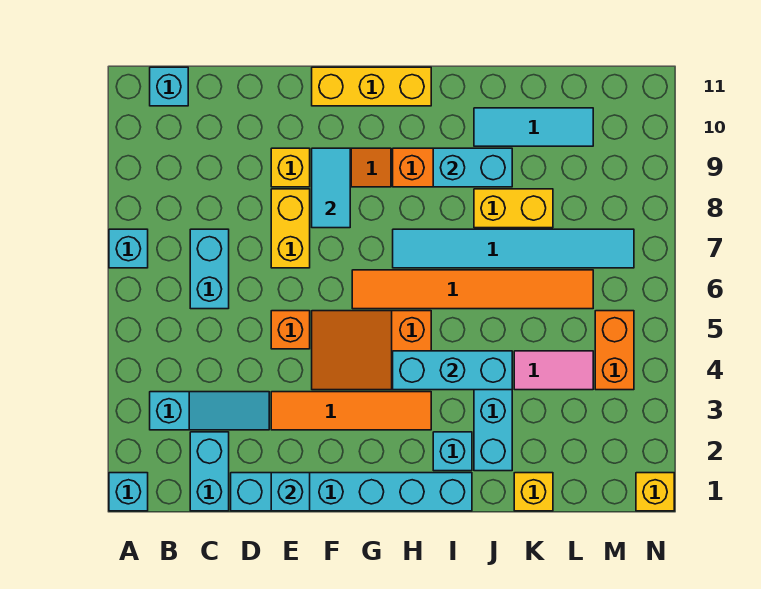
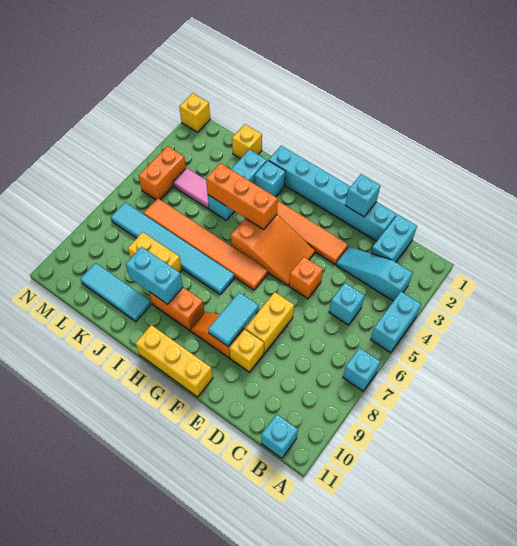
cyan brick A1 level 1 -> cyan brick C5 level 1
cyan brick C6:C7 level 1 -> cyan brick A4:A5 level 1
cyan brick H4:J4 level 2 -> orange brick H4:J4 level 2

